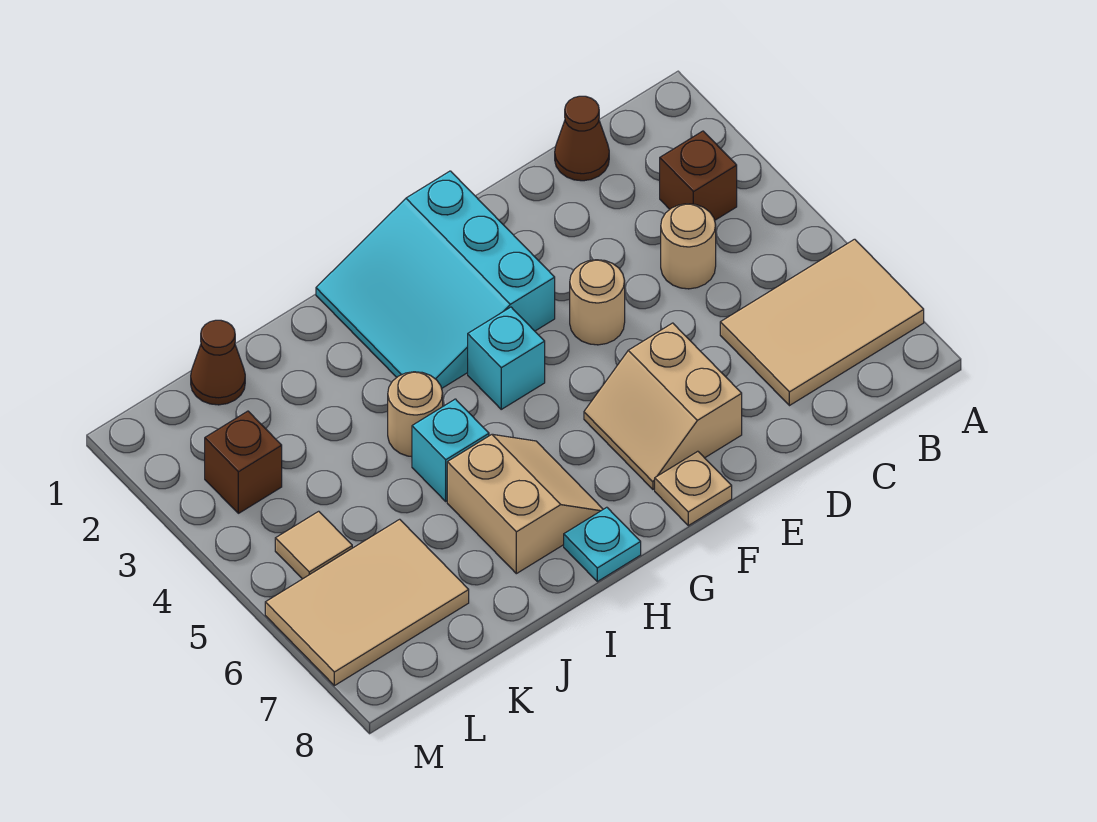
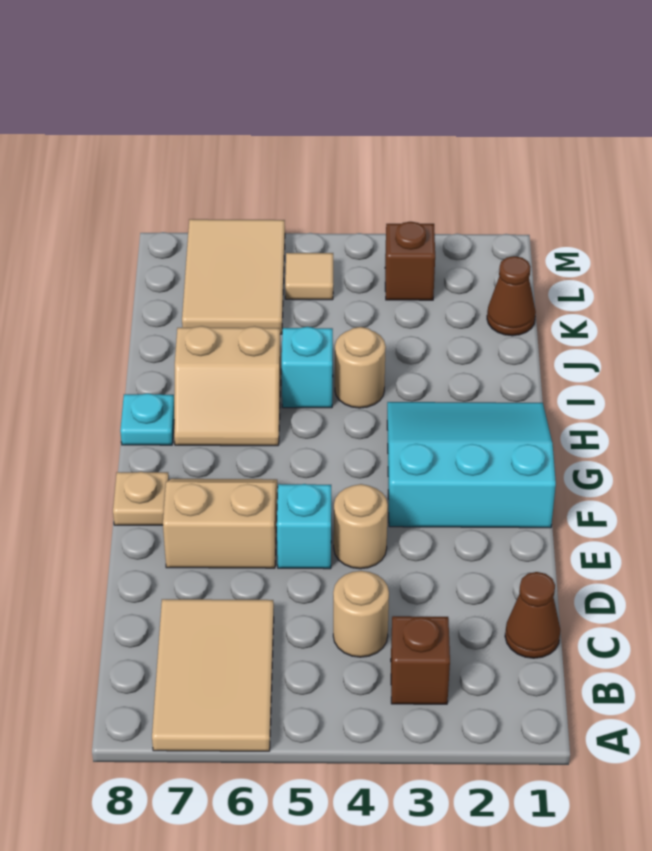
cyan brick G4 level 1 -> cyan brick E5 level 1

